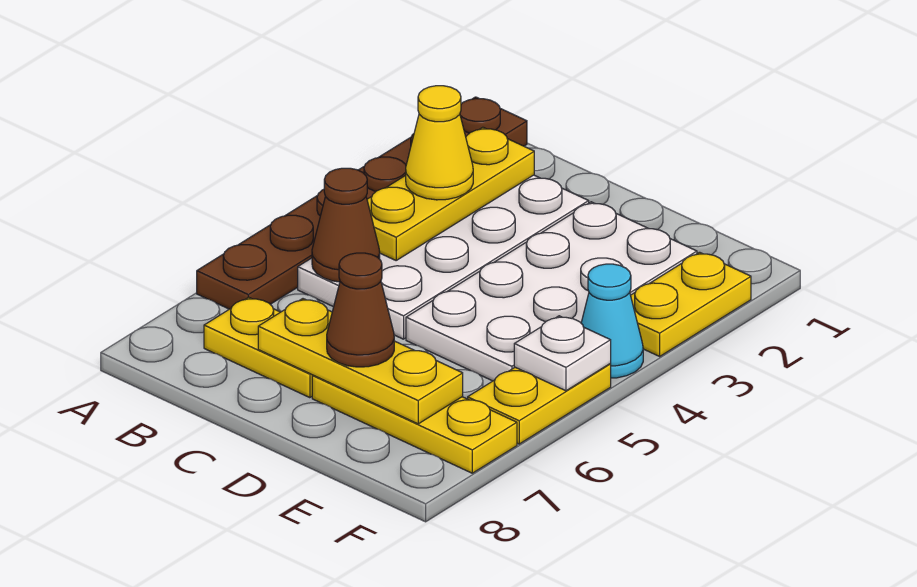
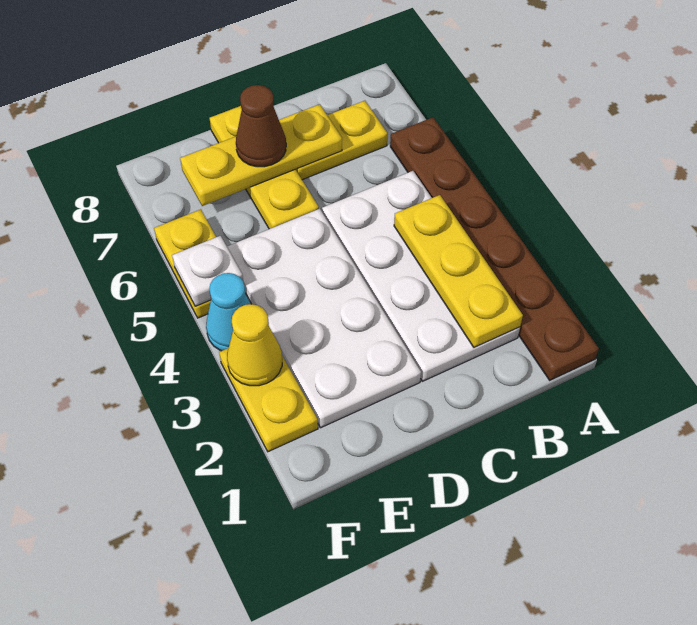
yellow cone B3 level 3 -> yellow cone F3 level 2
brown cone B5 level 2 -> none
yellow plate D7:F7 level 1 -> yellow plate D6:D8 level 1

